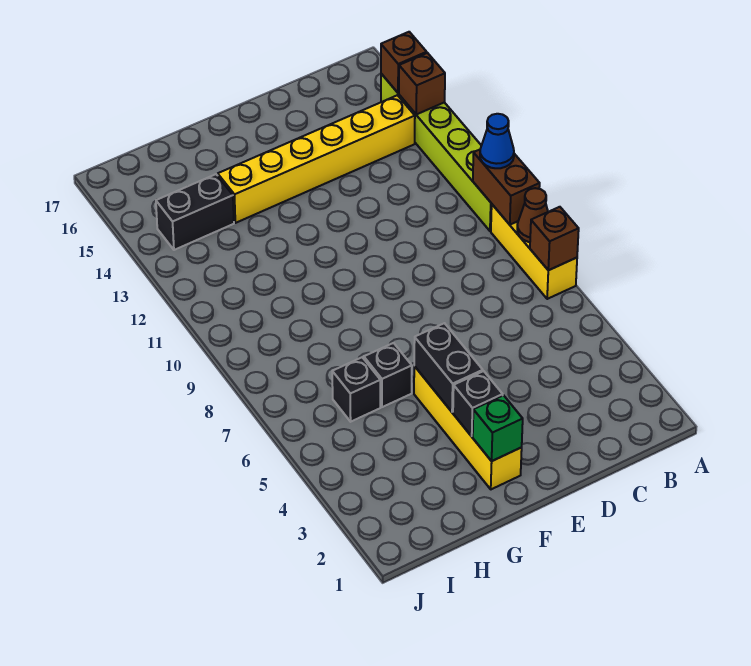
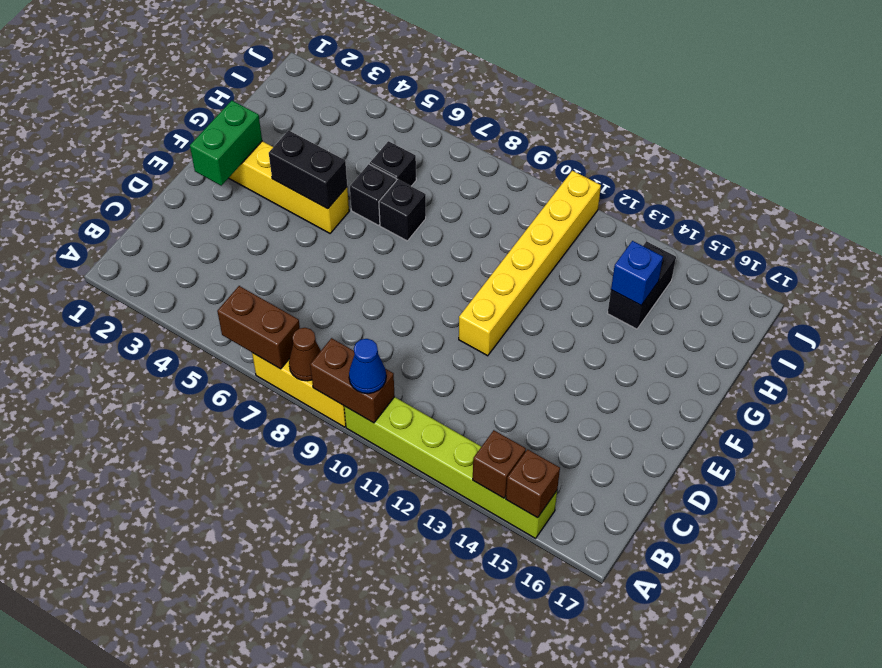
brown brick A7 level 2 -> brown brick A6:A7 level 2
yellow brick B14:G14 level 1 -> yellow brick E11:J11 level 1
green brick F2 level 2 -> green brick E2:F2 level 2
black brick F3 level 2 -> black brick G7 level 1
none -> blue brick H14 level 2

